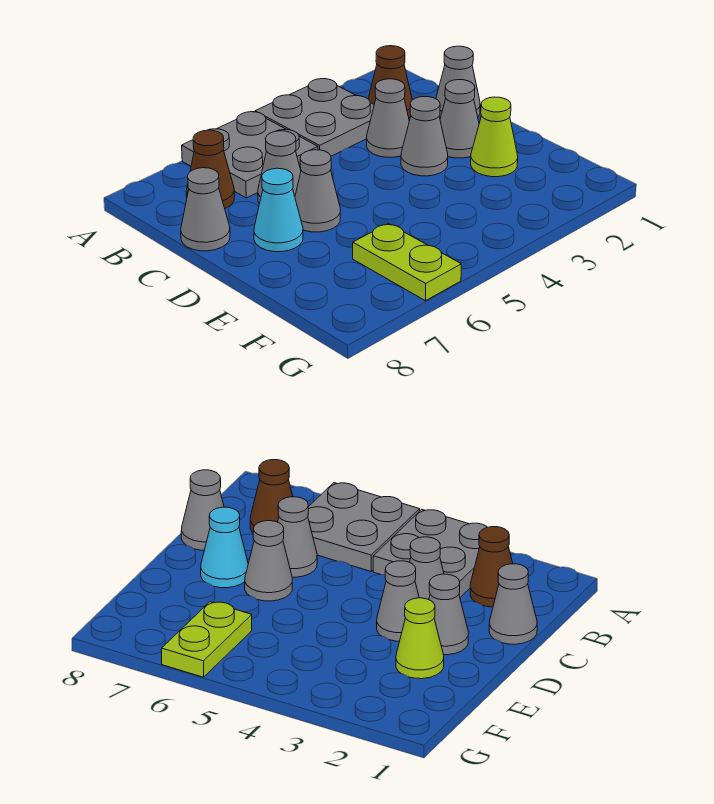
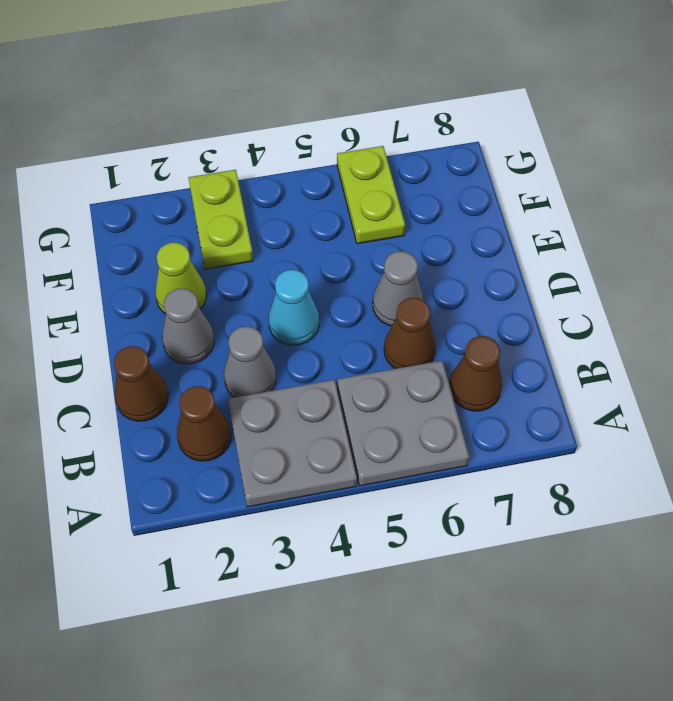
grey cone C1 level 1 -> brown cone C1 level 1
grey cone C6 level 1 -> brown cone C6 level 1
grey cone C8 level 1 -> none
grey cone D3 level 1 -> none
cyan cone D7 level 1 -> cyan cone D4 level 1
none -> lime plate F3:G3 level 1

